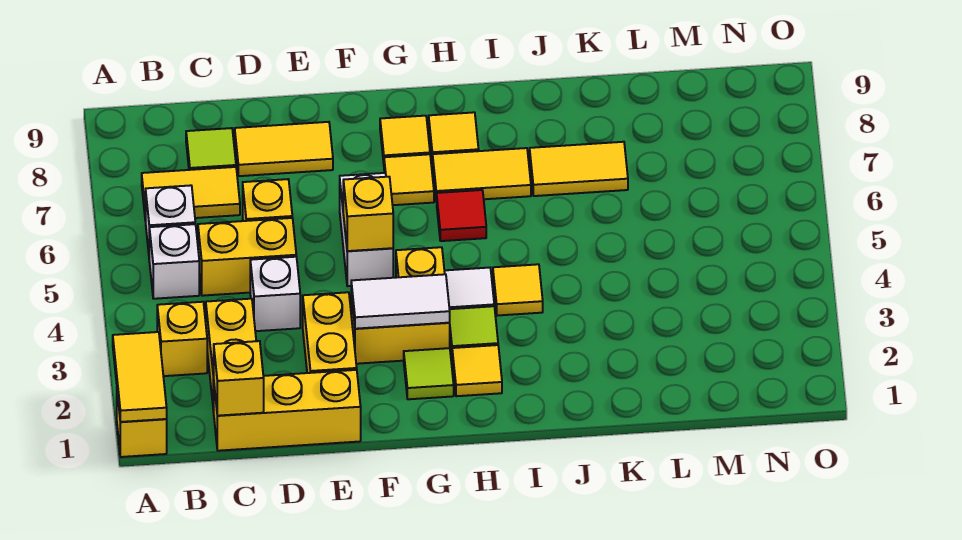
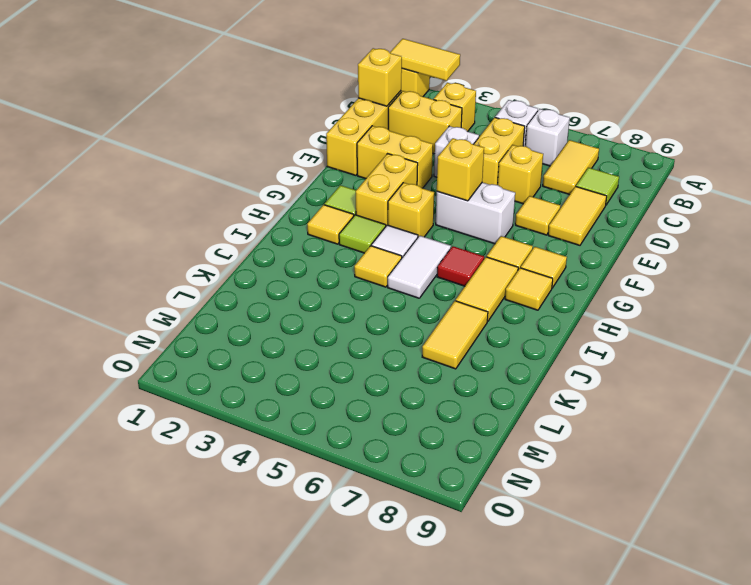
none -> yellow tile E7 level 1
white tile F3:G3 level 2 -> white tile H5:I5 level 1

